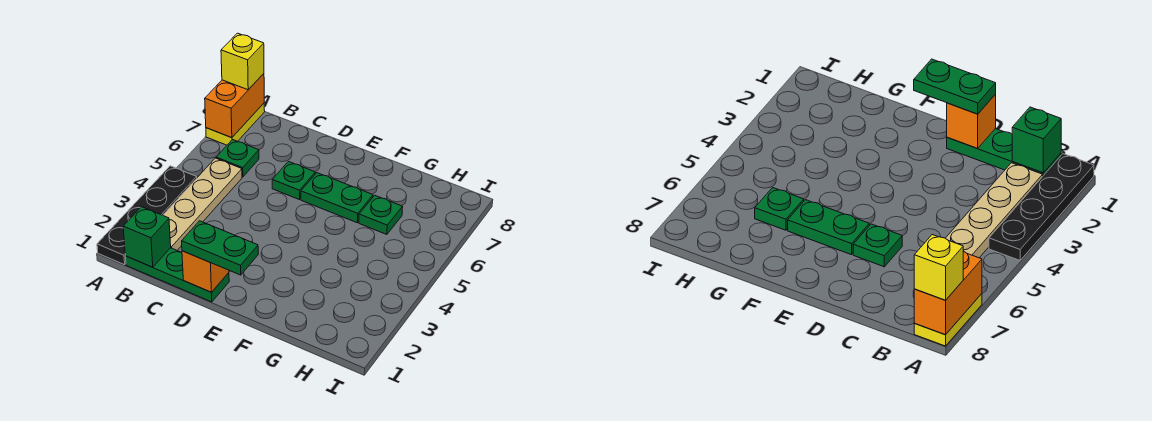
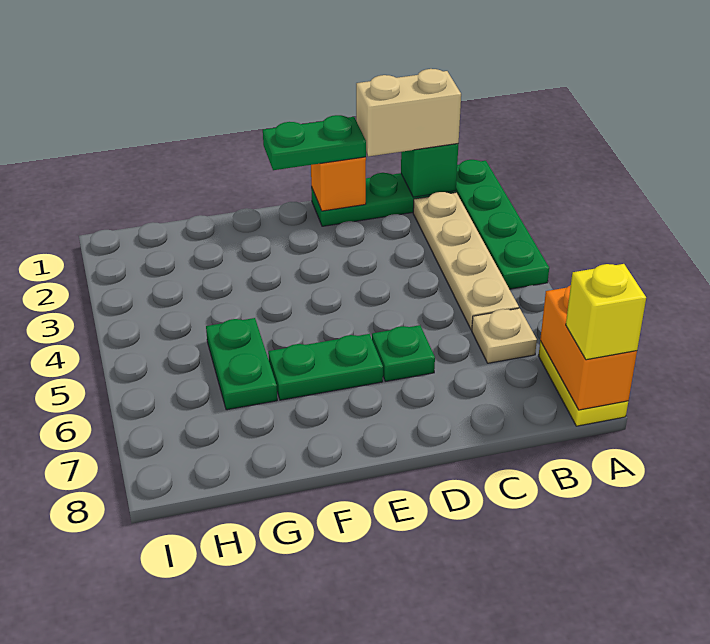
black plate A1:A4 level 1 -> green plate A1:A4 level 1
none -> tan brick B1:C1 level 3
green plate B6 level 1 -> tan plate B6 level 1
green plate G6 level 1 -> green plate G5:G6 level 1

